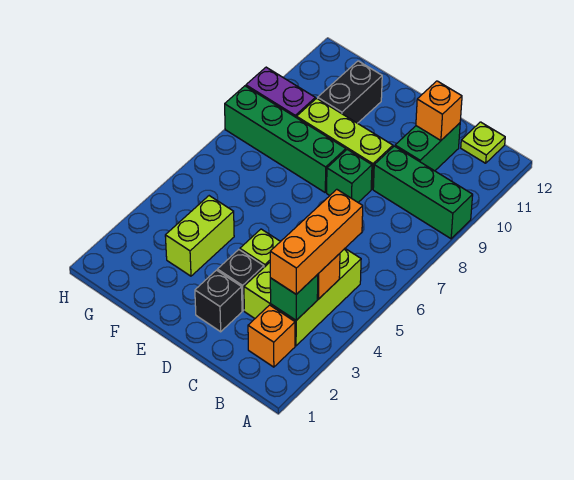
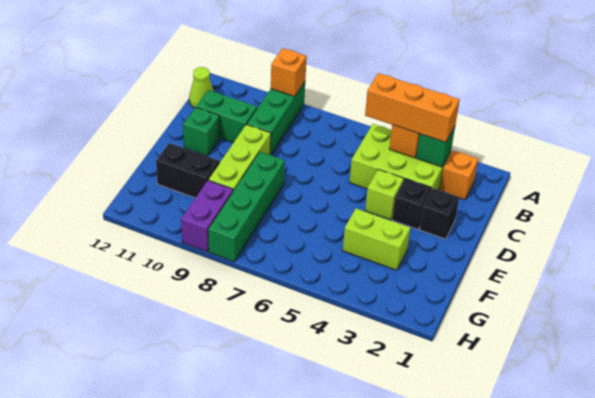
lime plate B12 level 1 -> lime cone B12 level 1
orange brick C11 level 2 -> orange brick A9 level 2
green brick D8 level 1 -> green brick D11 level 1

